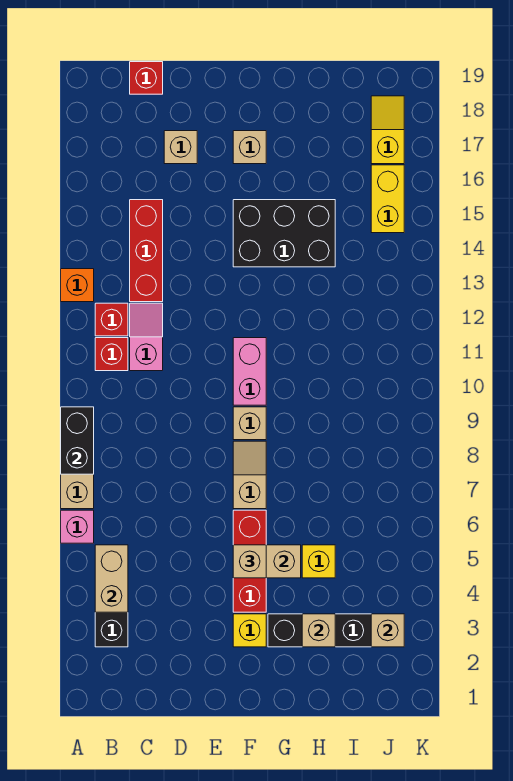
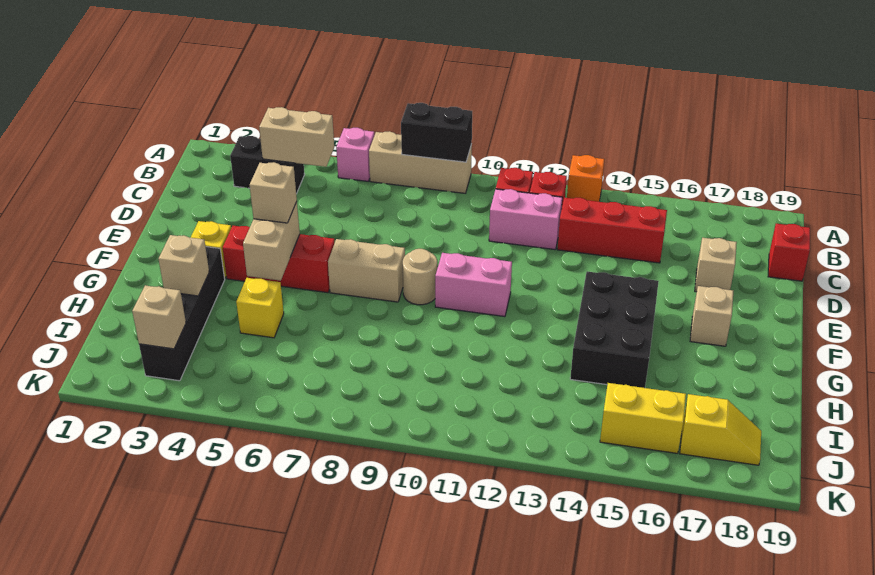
pink slope C11:C12 level 1 top 11 -> pink brick C11:C12 level 1
tan slope F7:F8 level 1 top 7 -> tan brick F7:F8 level 1
tan brick F9 level 1 -> tan round brick F9 level 1

